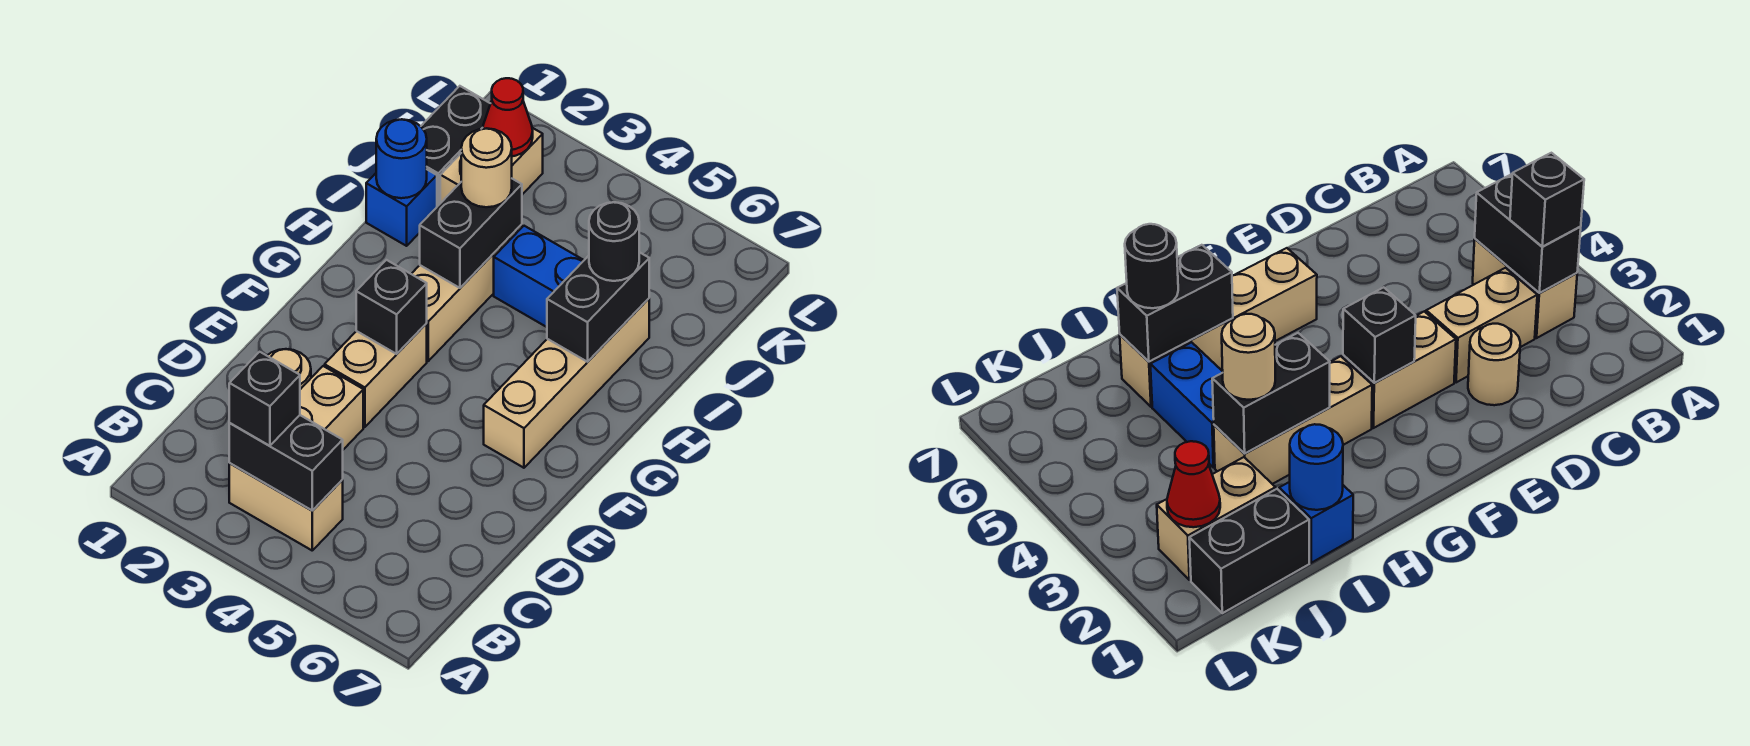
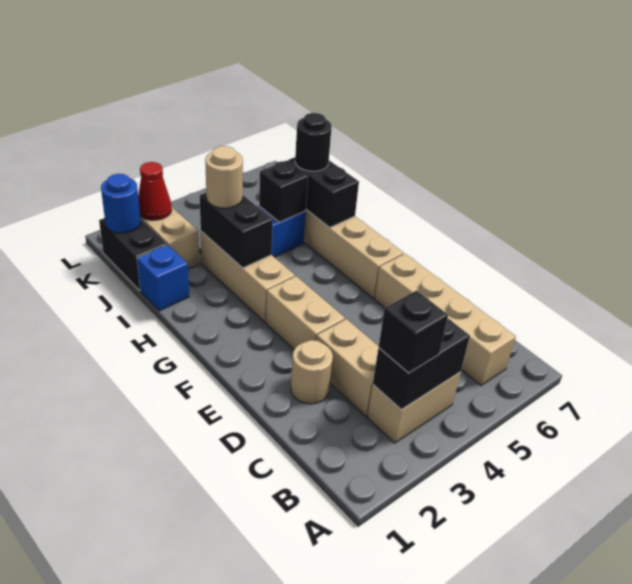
none -> tan brick B6:E6 level 1
black brick F3 level 2 -> black brick I5 level 2
blue round brick I1 level 2 -> blue round brick K1 level 2

